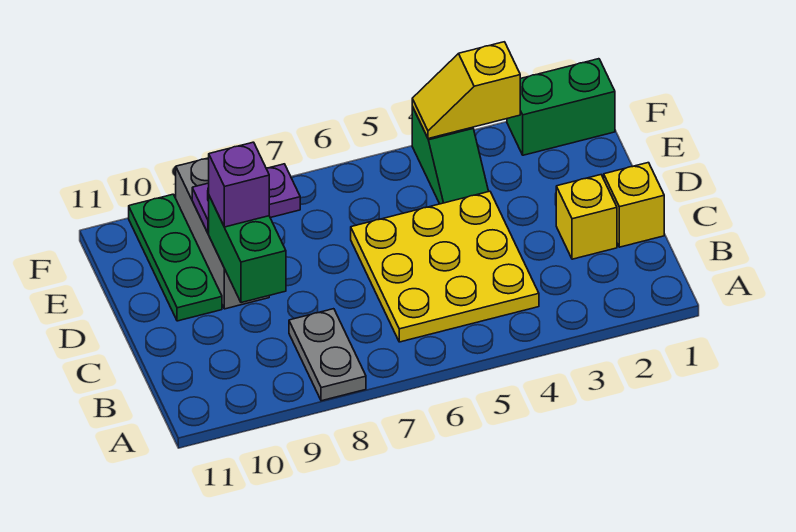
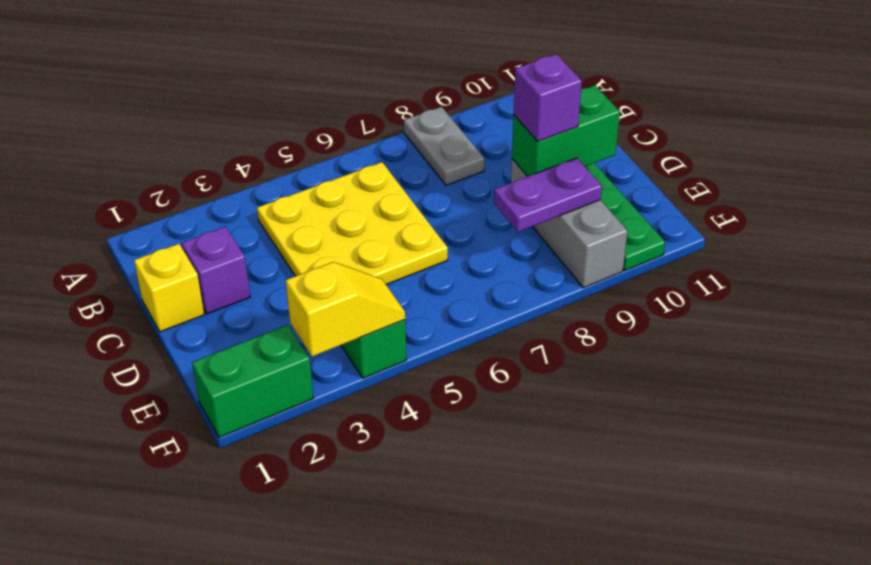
yellow brick C2 level 1 -> purple brick C2 level 1
green brick C9:D9 level 2 -> green brick D9:D10 level 2

